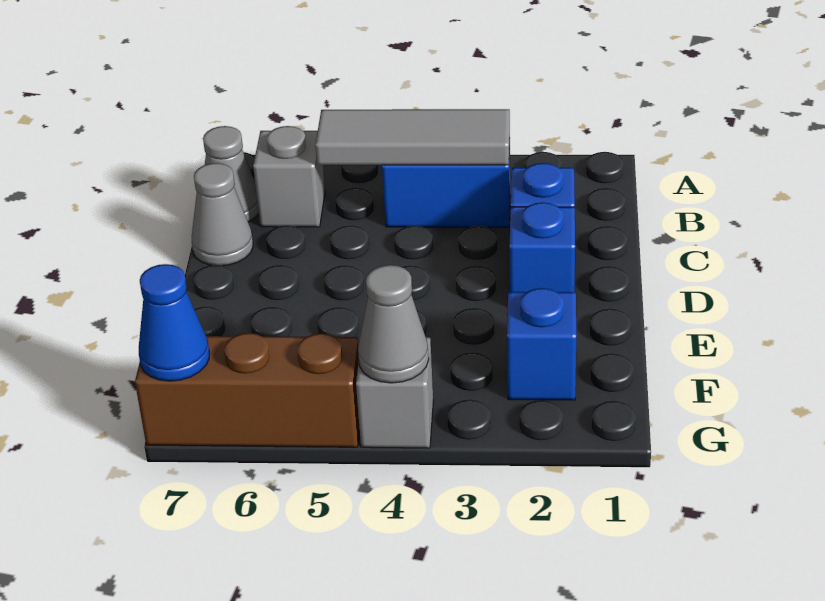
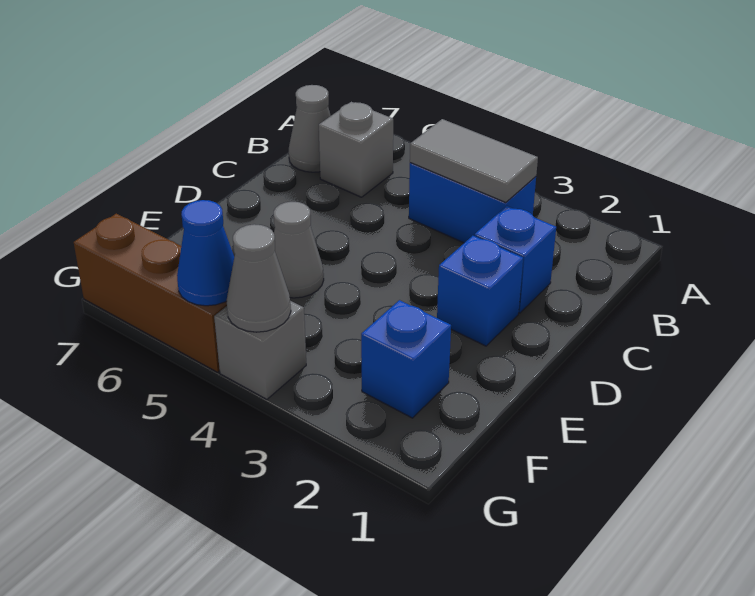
grey tile B3:B5 level 2 -> grey tile B3:B4 level 2
grey cone C7 level 1 -> grey cone E5 level 1
blue cone G7 level 2 -> blue cone G5 level 2

